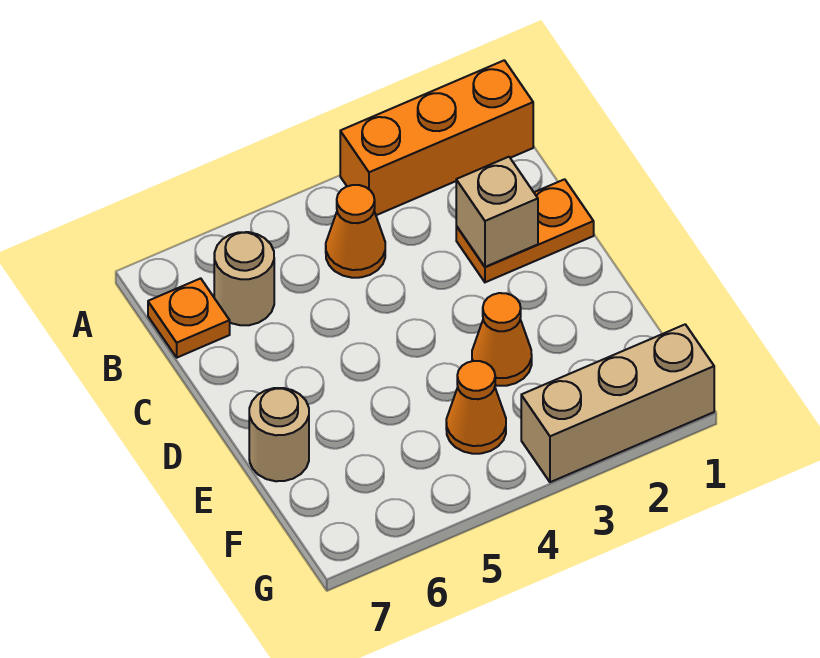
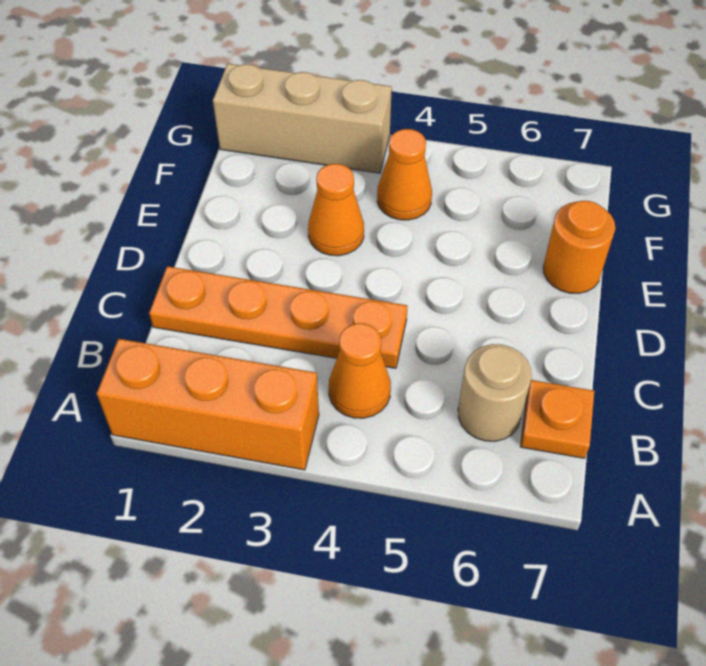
orange plate C1:C2 level 1 -> orange plate C1:C4 level 1
tan brick C2 level 2 -> none
tan round brick E7 level 1 -> orange round brick E7 level 1

